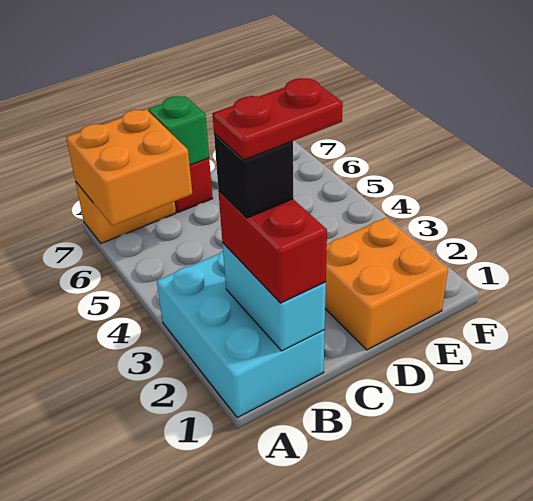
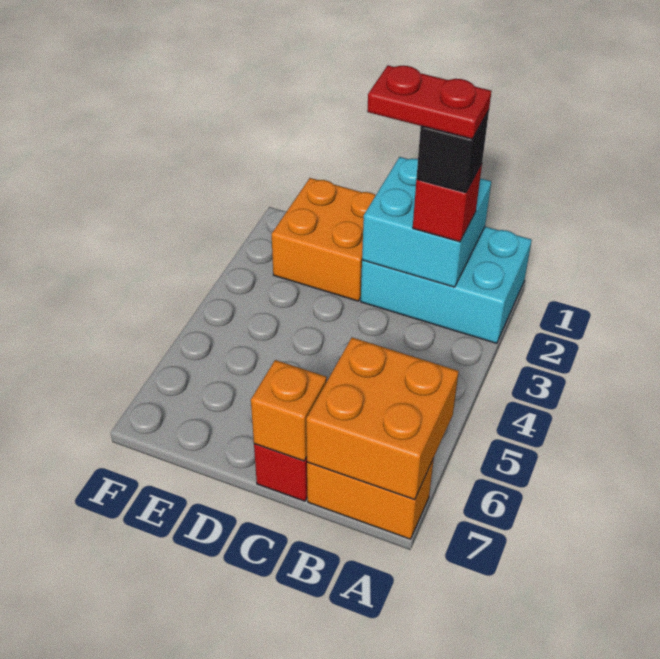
cyan brick A1:B3 level 1 -> cyan brick A1:C2 level 1
cyan brick B1:B2 level 2 -> cyan brick B1:C2 level 2
red brick B1:B2 level 3 -> red brick B2 level 3
green brick C7 level 2 -> orange brick C7 level 2

